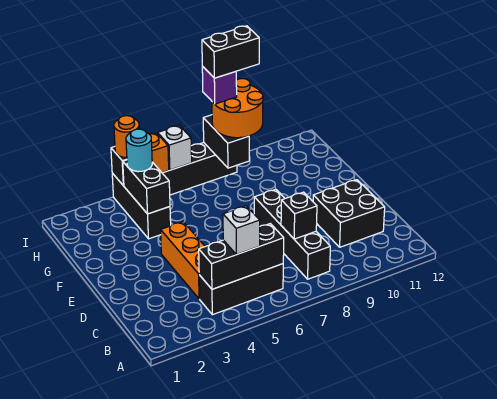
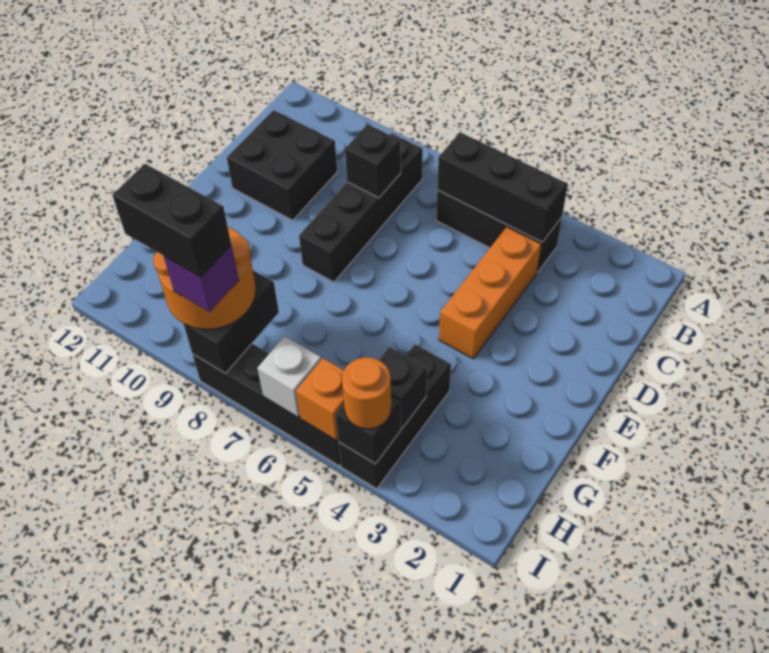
white brick B5 level 3 -> none
black brick G4:H4 level 2 -> black brick H4 level 2
cyan round brick H4 level 3 -> none

